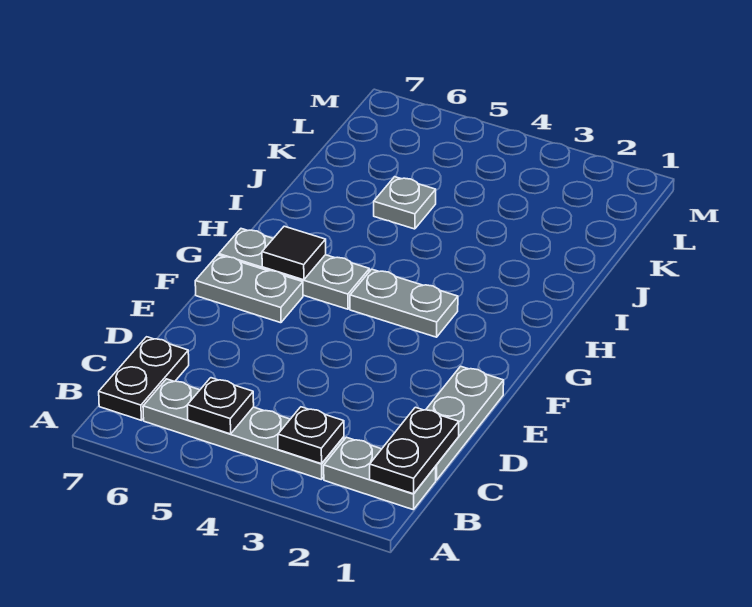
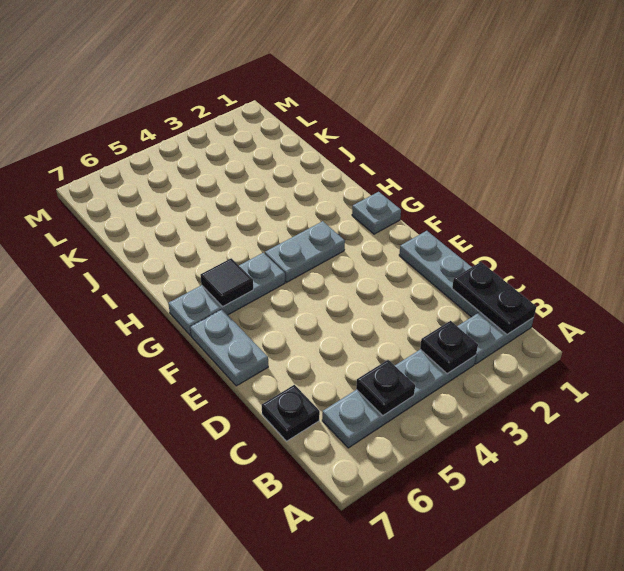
black plate B7:C7 level 1 -> black plate C7 level 1
grey plate F6:F7 level 1 -> grey plate E7:F7 level 1
grey plate J5 level 1 -> grey plate G1 level 1

